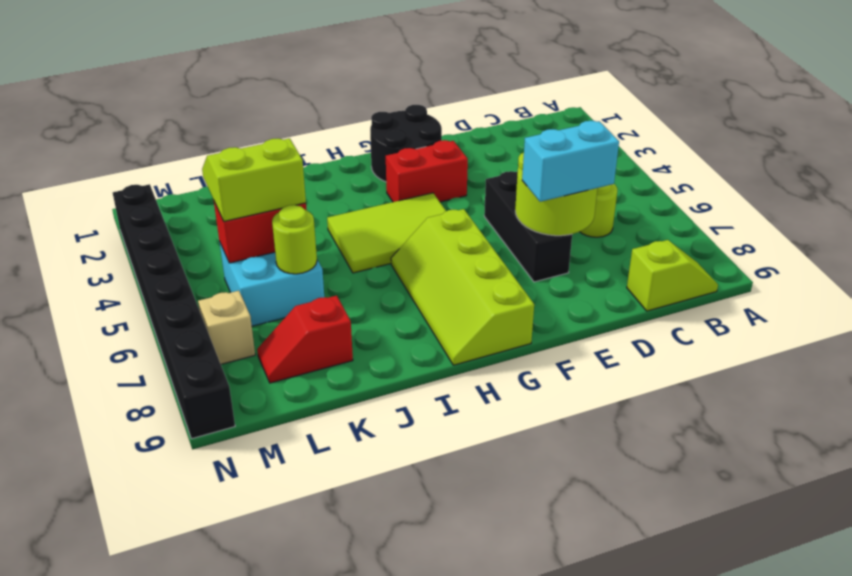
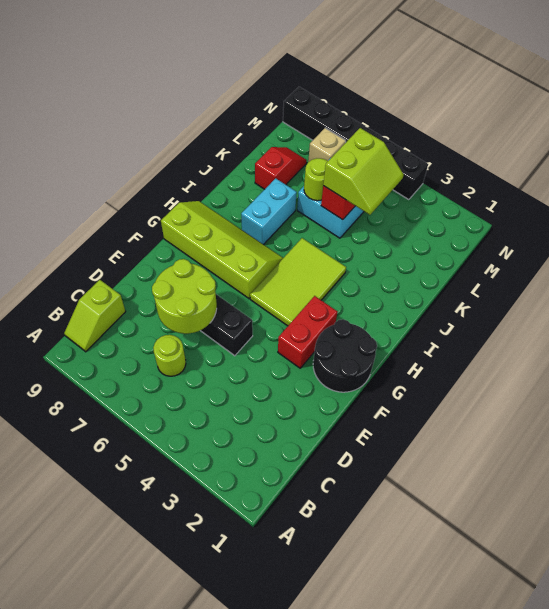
cyan brick D7:E7 level 3 -> cyan brick I7:J7 level 1
black brick N2:N9 level 1 -> black brick N4:N9 level 1

